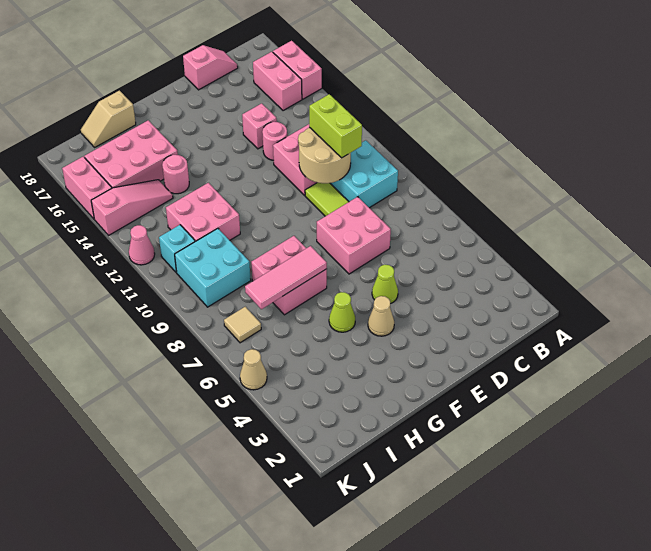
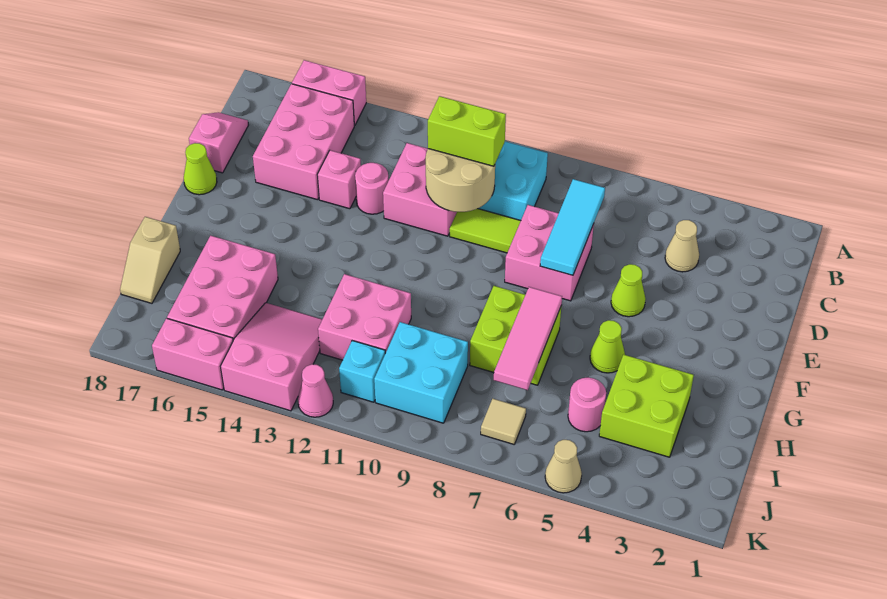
pink brick B15:B16 level 1 -> pink brick B15:D16 level 1
none -> cyan tile C7:E7 level 2
none -> lime cone E18 level 1
tan cone F4 level 1 -> tan cone C4 level 1
pink brick G7:H8 level 1 -> lime brick G7:H8 level 1
none -> lime brick H3:I4 level 1
pink round brick H14 level 1 -> pink round brick I5 level 1
pink slope I14:K14 level 1 top K -> pink slope I13:K14 level 1 top K

